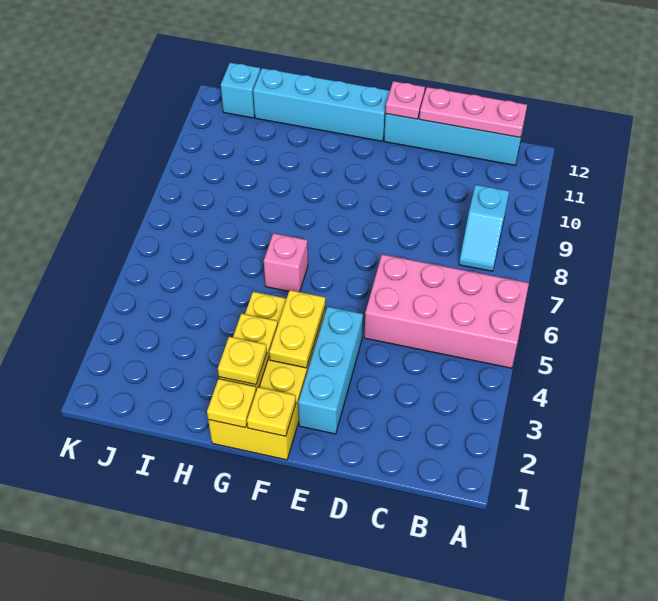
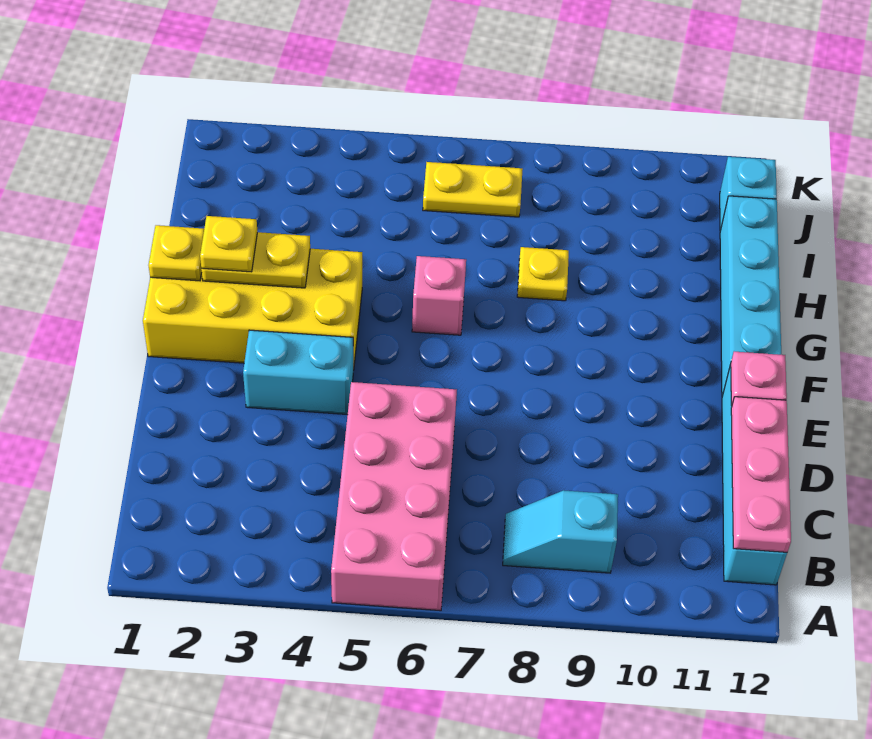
cyan brick E2:E4 level 1 -> cyan brick E3:E4 level 1
yellow plate F1 level 2 -> yellow plate H8 level 1
yellow plate F3:F4 level 2 -> yellow plate J6:J7 level 1

